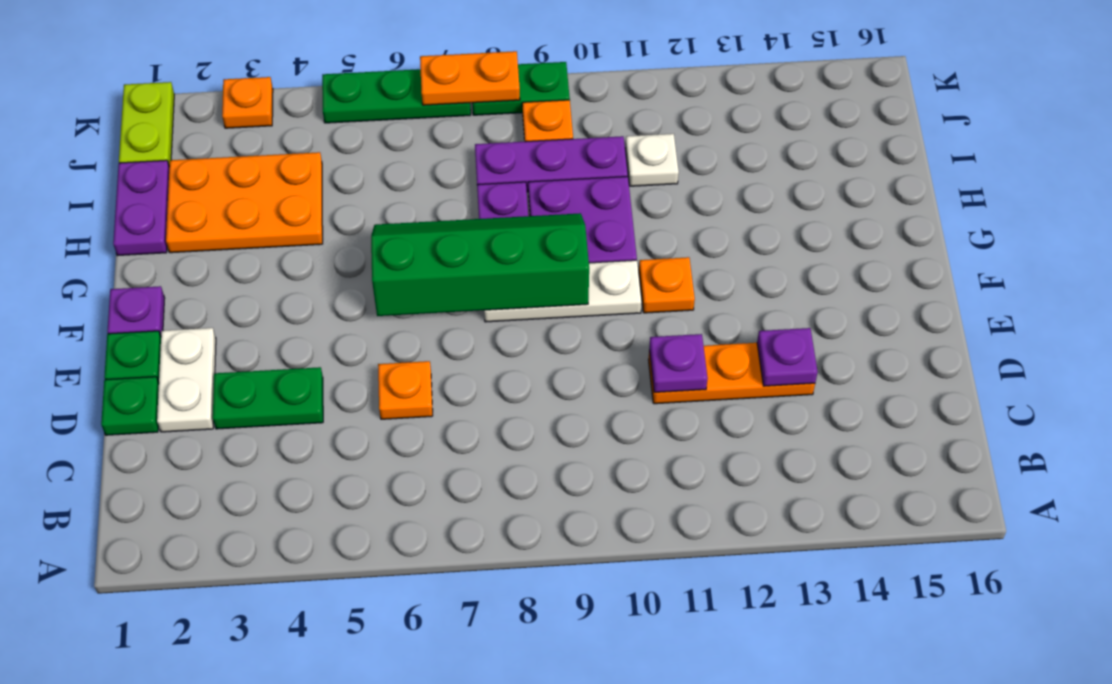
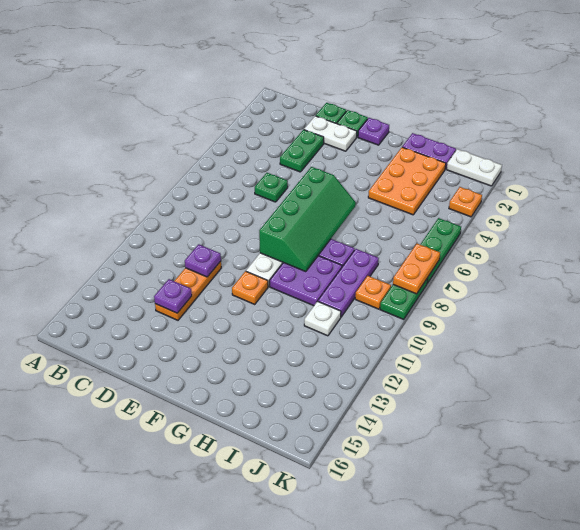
orange plate D6 level 1 -> green plate D6 level 1
lime plate J1:K1 level 1 -> white plate J1:K1 level 1

